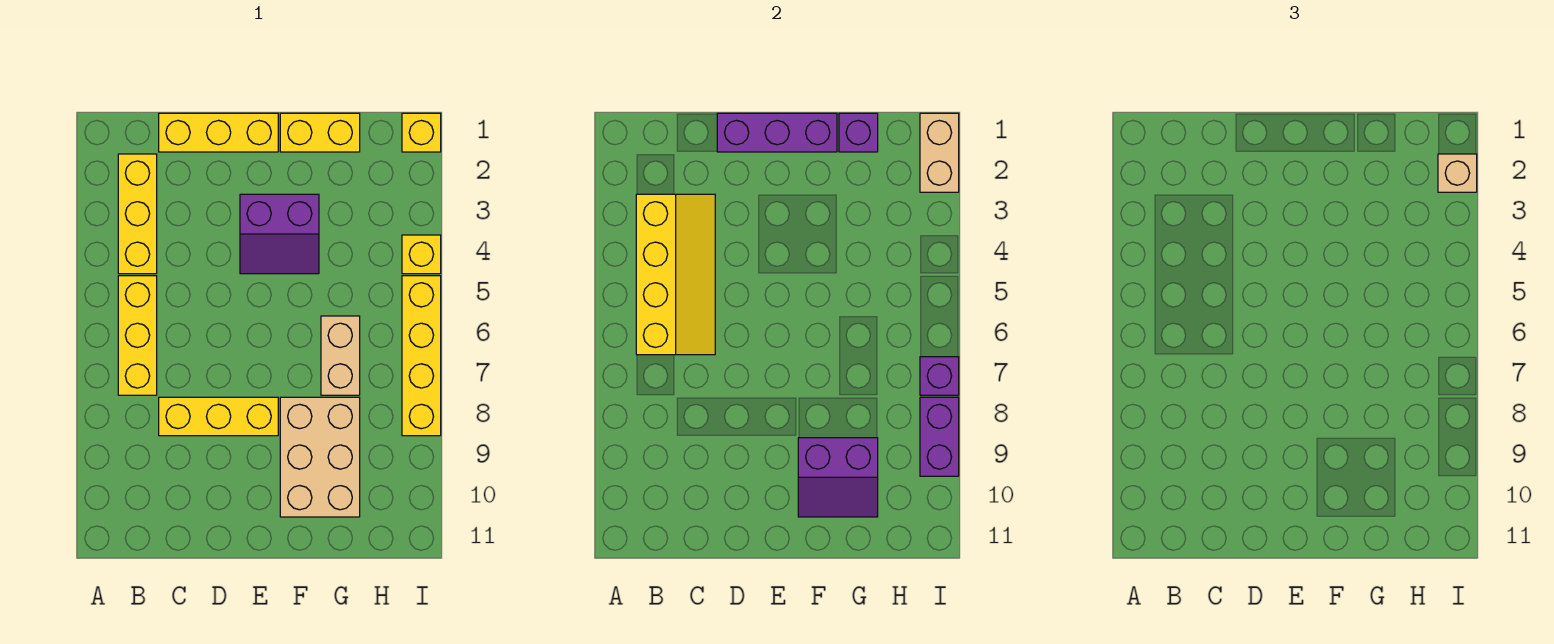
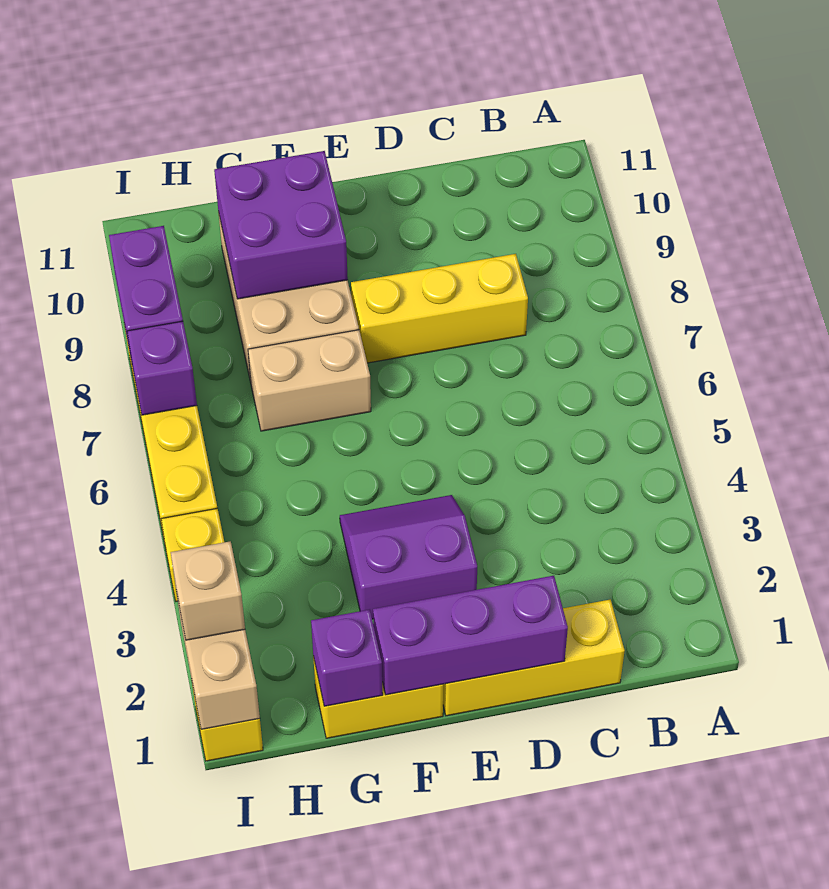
yellow brick B2:B4 level 1 -> none
yellow slope B3:C6 level 2 top B -> none
yellow brick B5:B7 level 1 -> none
purple slope F9:G10 level 2 top 9 -> purple brick F9:G10 level 2
tan brick G6:G7 level 1 -> tan brick F7:G7 level 1

